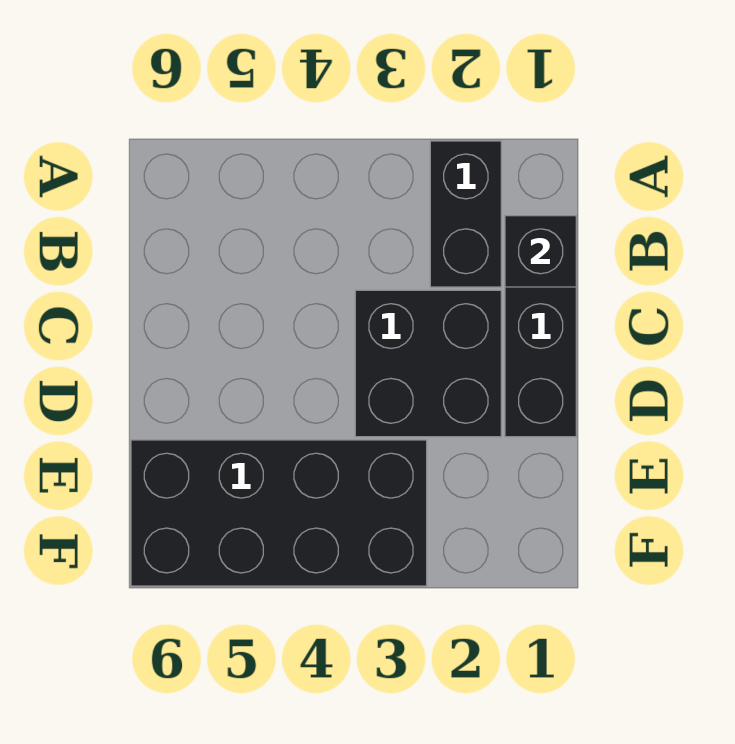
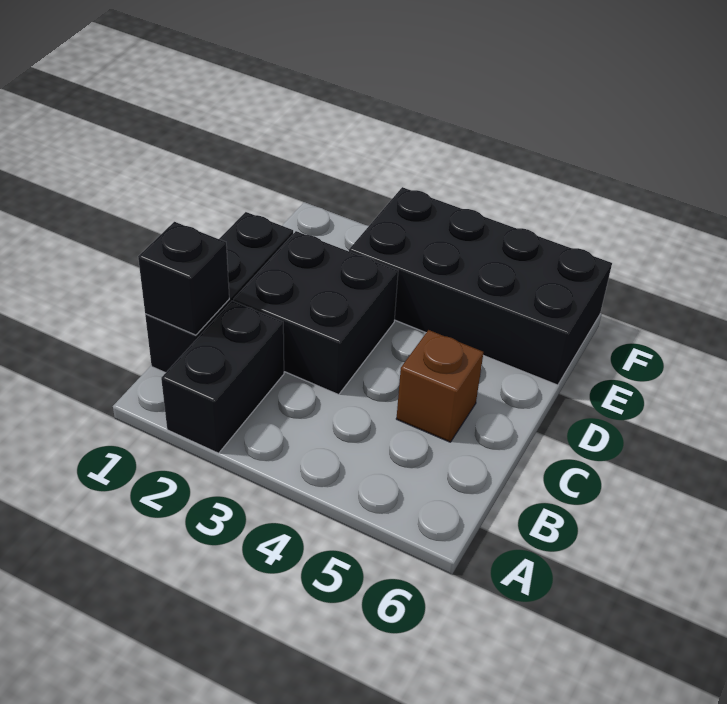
none -> brown brick C5 level 1

